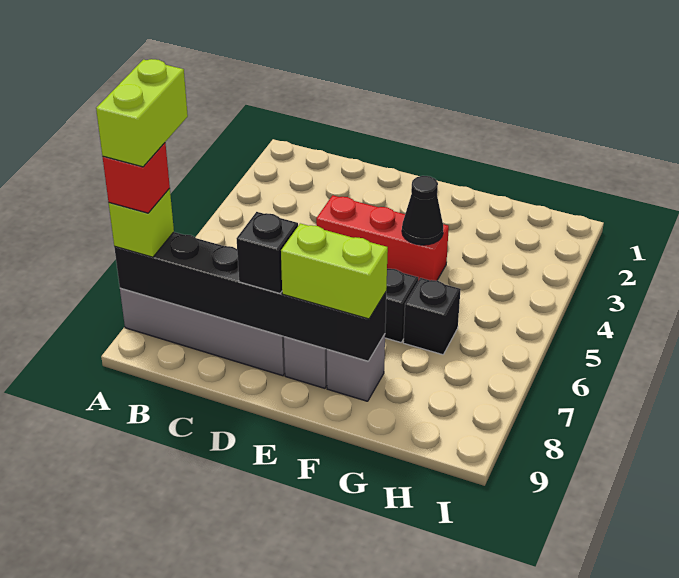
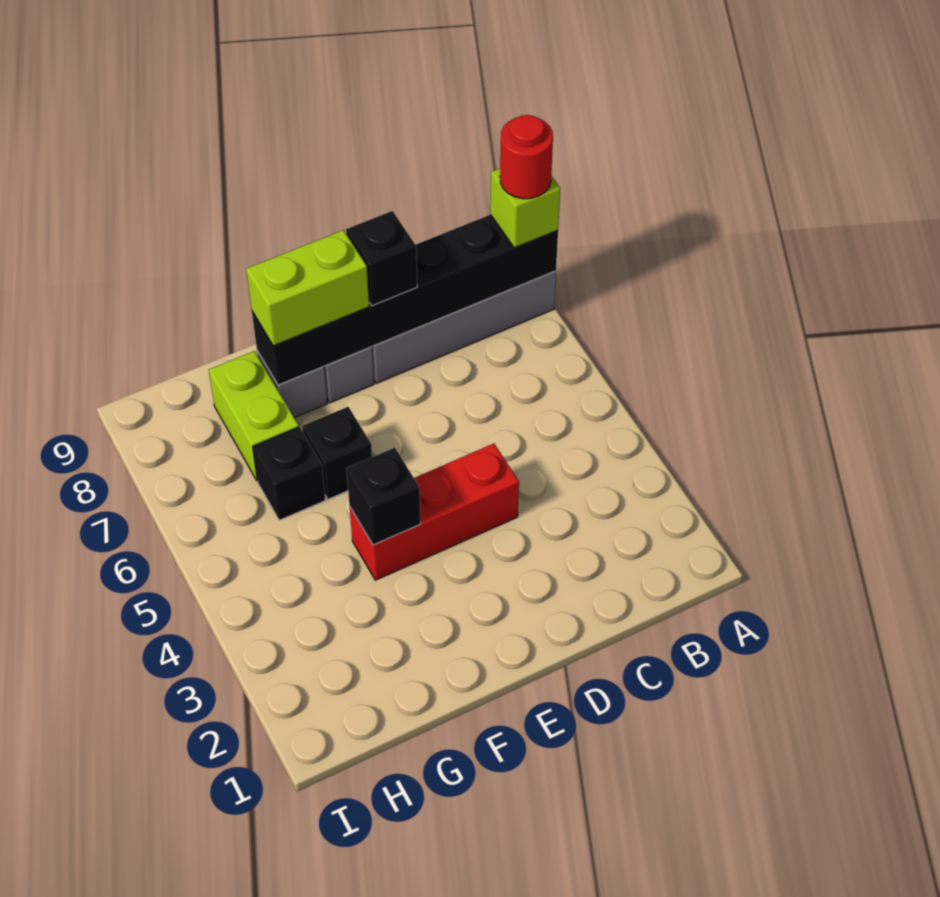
lime brick A7:A8 level 5 -> lime brick G7:G8 level 1
red brick A8 level 4 -> red round brick A8 level 4
black cone F4 level 2 -> black brick F4 level 2

